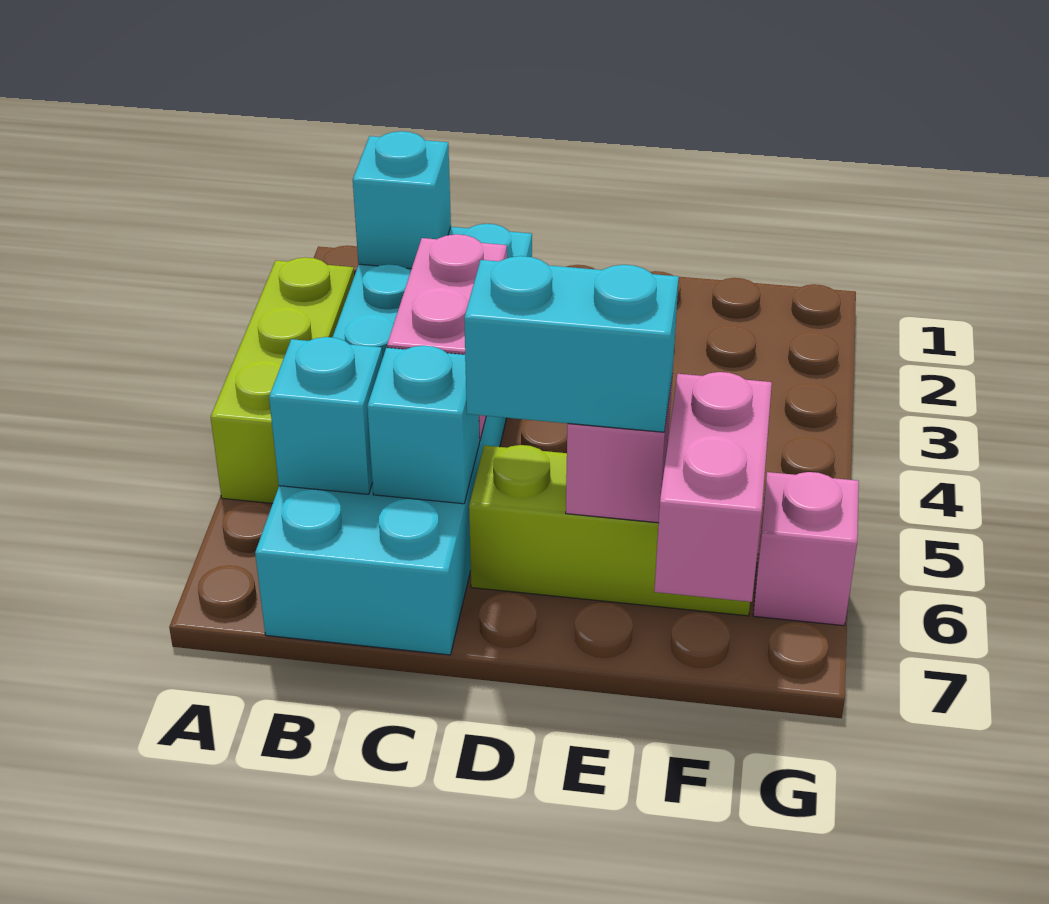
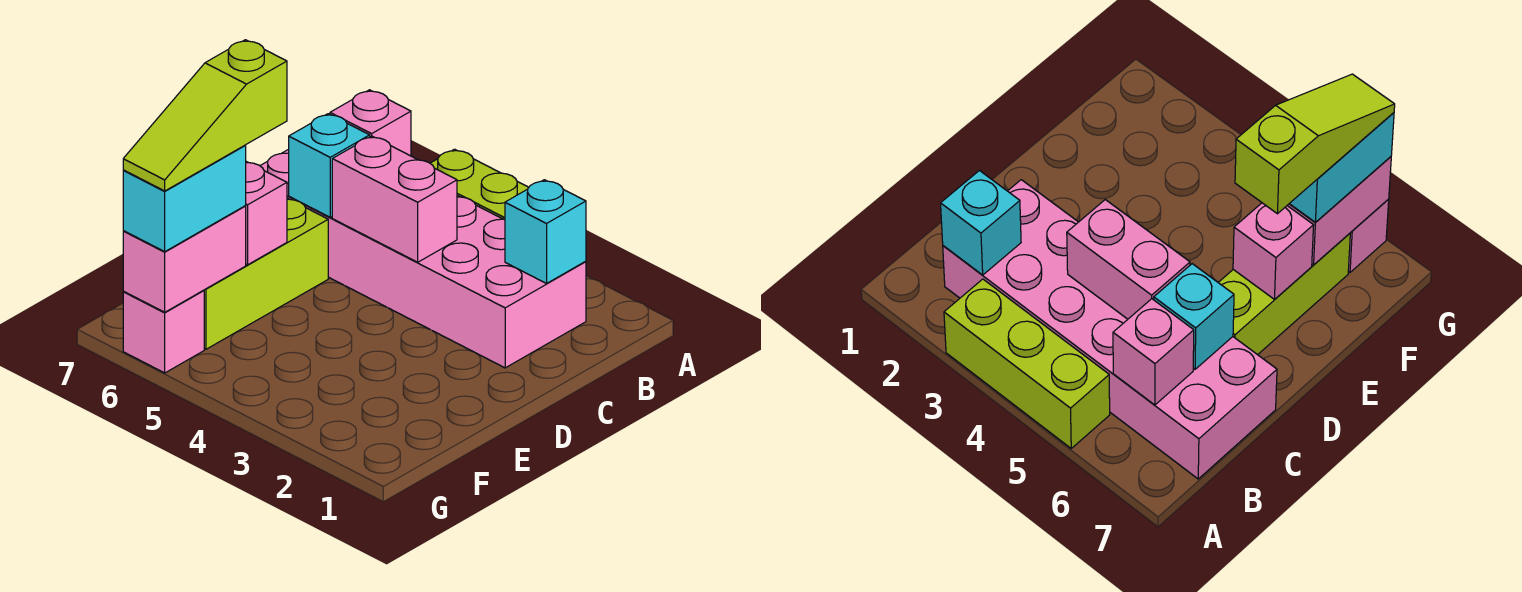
cyan brick B2:C7 level 1 -> pink brick B2:C7 level 1
cyan brick B6 level 2 -> pink brick B6 level 2
cyan brick D6:E6 level 3 -> cyan brick F6:G6 level 3
none -> lime slope E6:G6 level 4 top E
pink brick F6:F7 level 2 -> pink brick F6:G6 level 2

